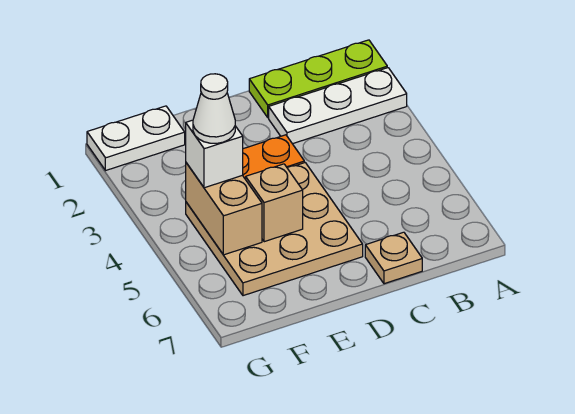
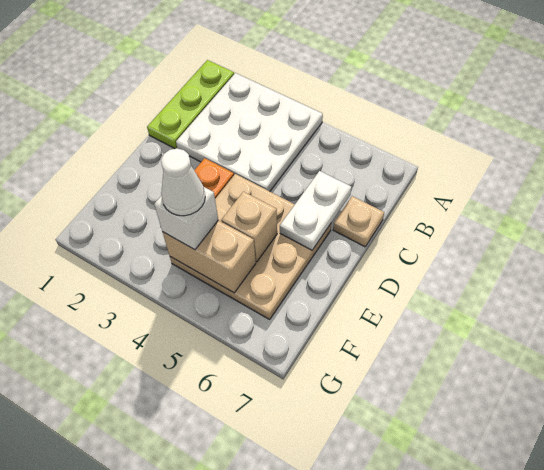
white plate A2:C2 level 1 -> white plate A2:C4 level 1
white plate F1:G1 level 1 -> white plate C6:D6 level 2

